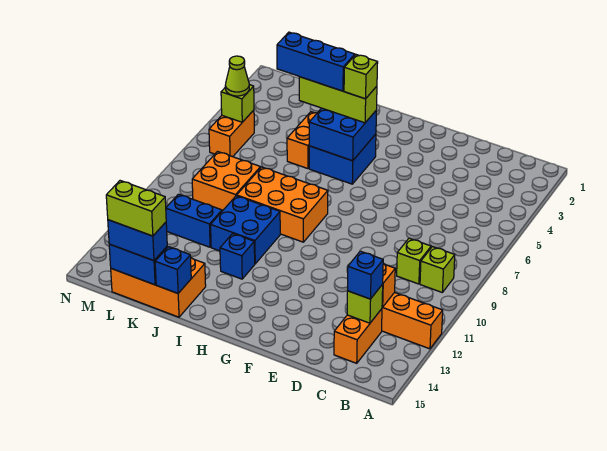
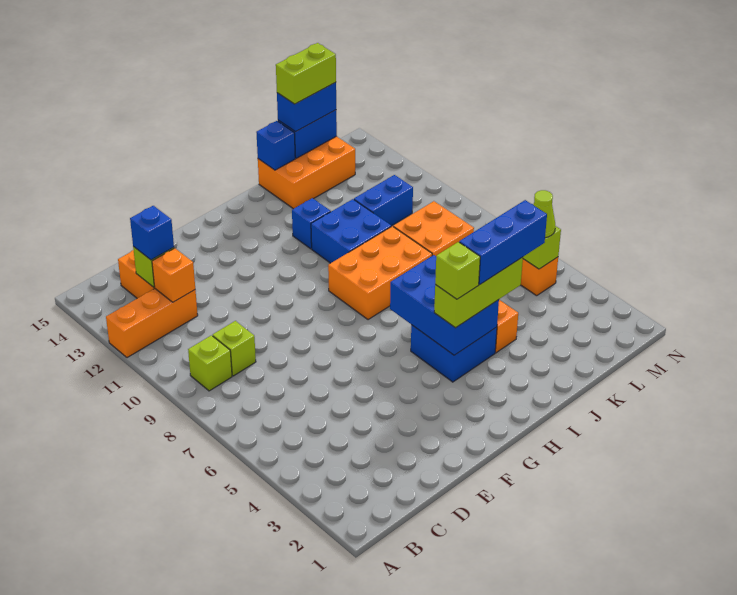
blue brick H4:I5 level 2 -> blue brick H4:I6 level 2

